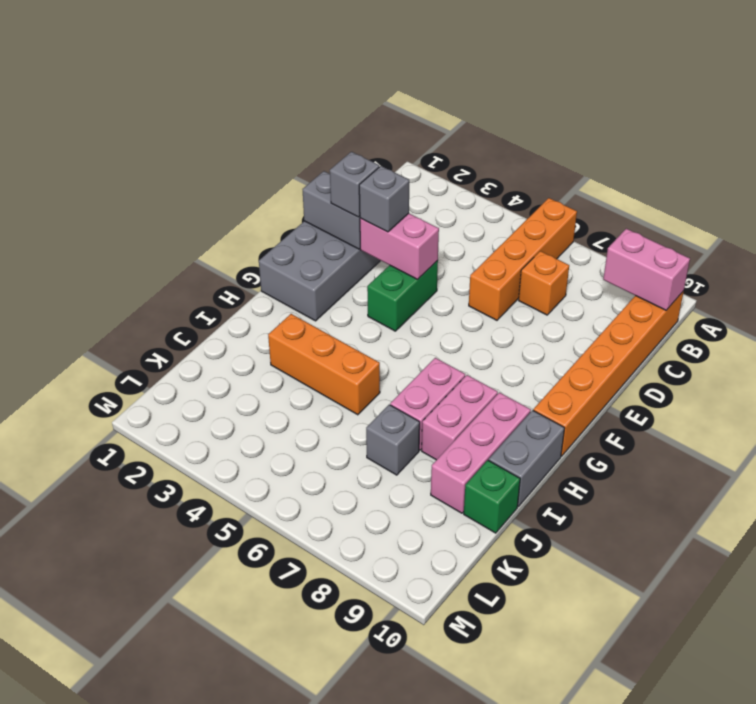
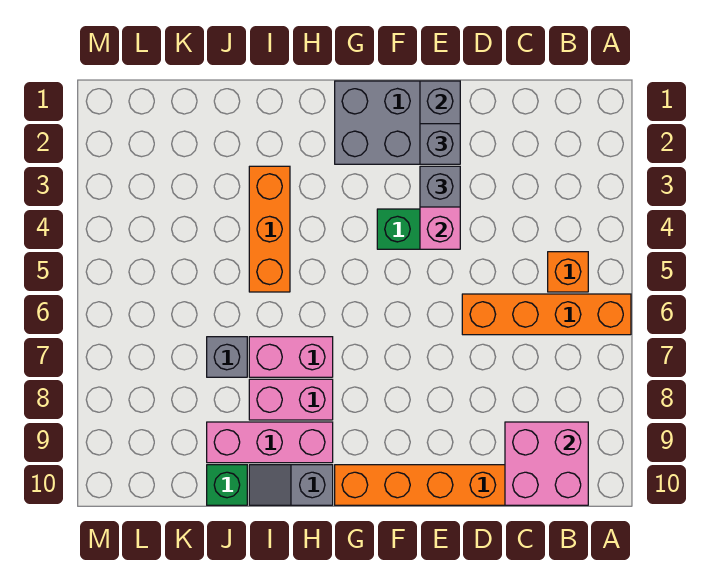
pink brick B9:B10 level 2 -> pink brick B9:C10 level 2
orange brick C7 level 1 -> orange brick B5 level 1
grey brick H10:I10 level 1 -> grey slope H10:I10 level 1 top H

